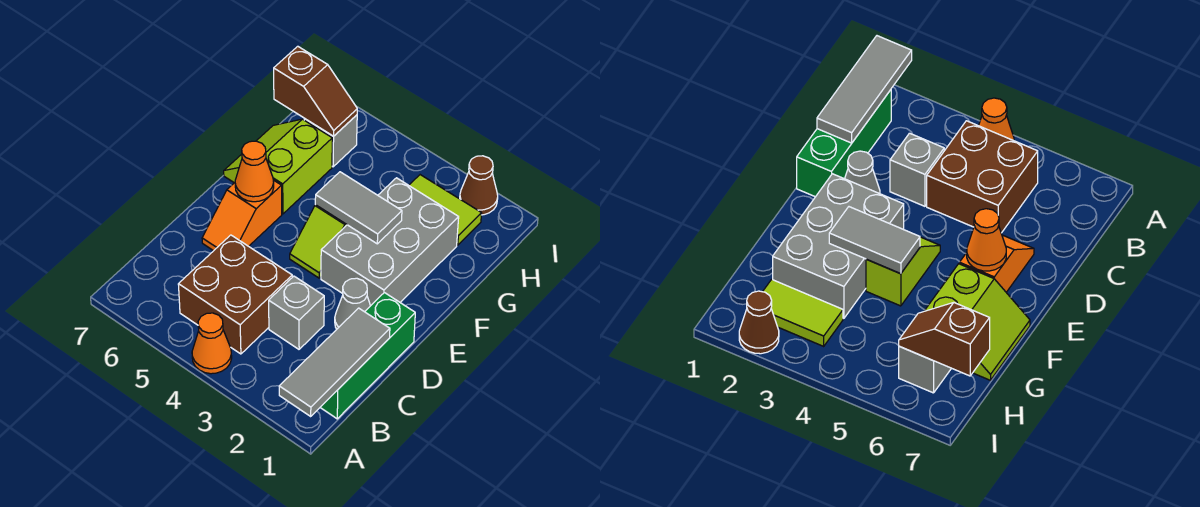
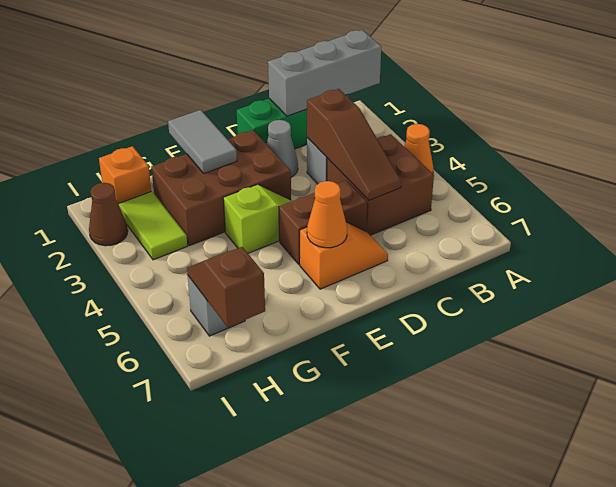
grey tile A1:C1 level 2 -> grey brick A1:C1 level 2
none -> brown slope C3:C5 level 2 top 3
none -> brown brick D5:E5 level 1
grey brick E2:G3 level 1 -> brown brick E2:G3 level 1
grey tile F3:F4 level 2 -> grey tile F1:F2 level 2
lime slope F6:G7 level 1 top 6 -> none
none -> orange brick H1 level 1

